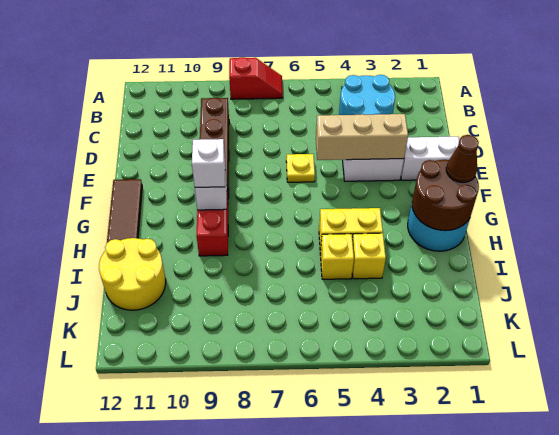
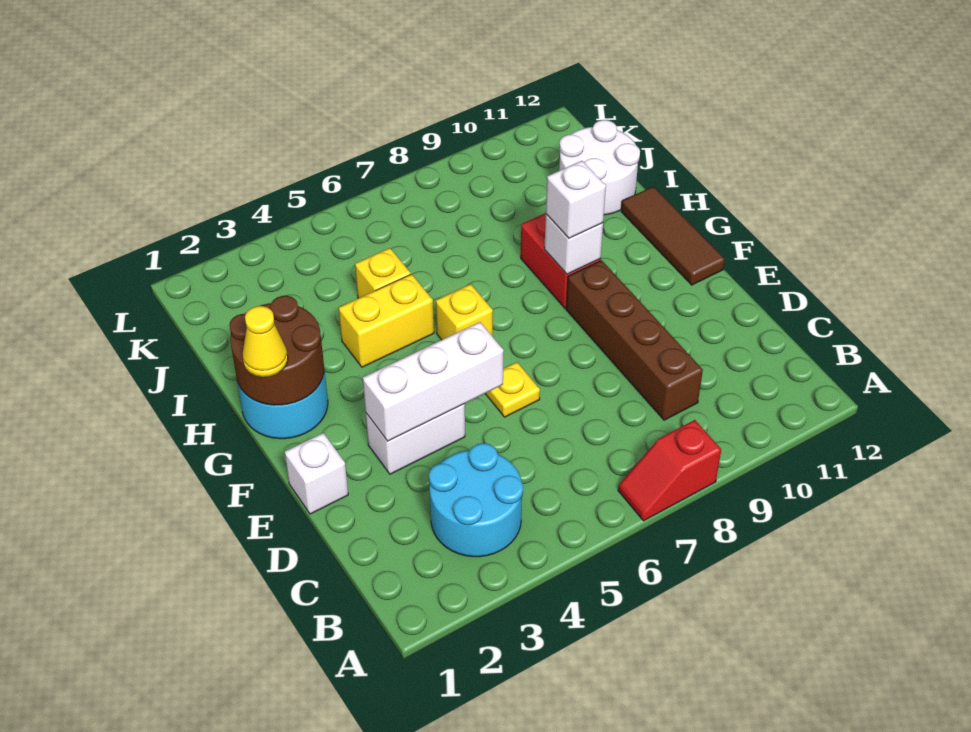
white brick E1:E2 level 1 -> white brick E1 level 1
tan brick E3:E5 level 2 -> white brick E3:E5 level 2
brown cone G1 level 3 -> yellow cone G1 level 3
yellow brick I4 level 1 -> yellow brick G6 level 1
yellow round brick I11:J12 level 1 -> white round brick I11:J12 level 1

